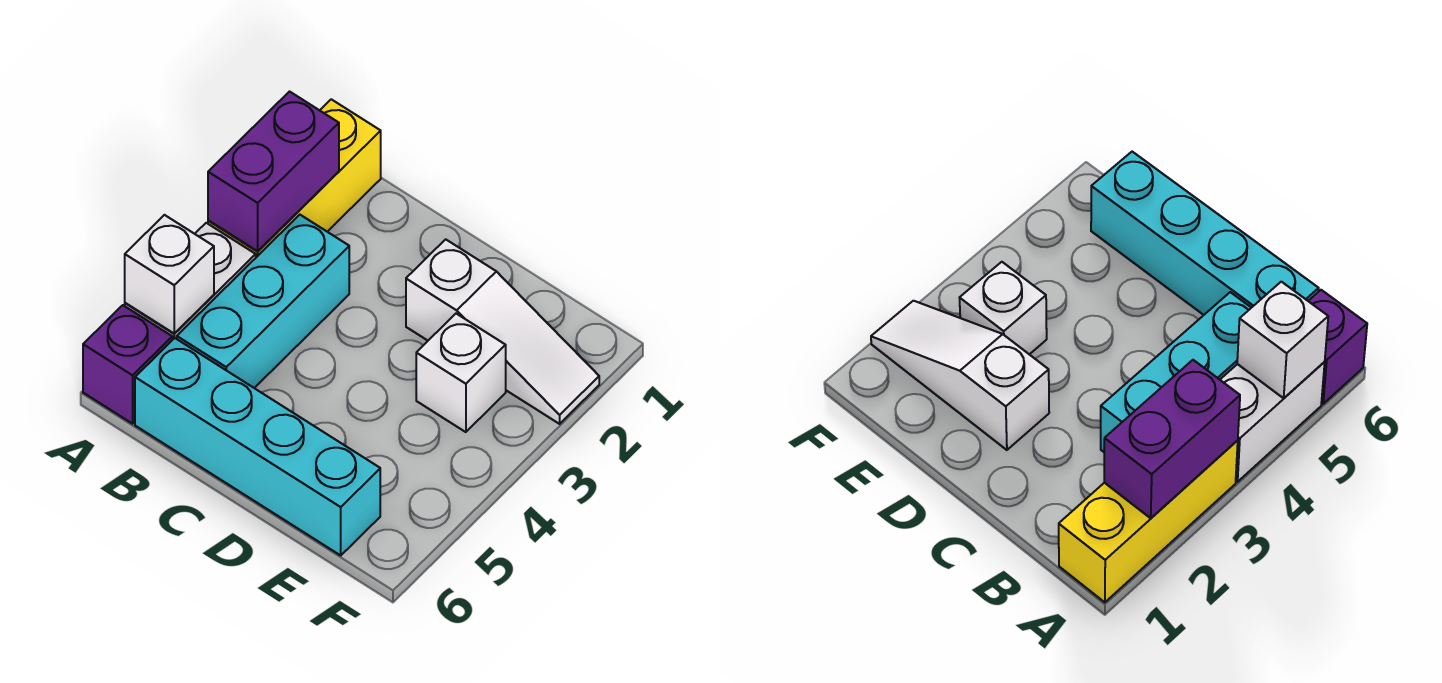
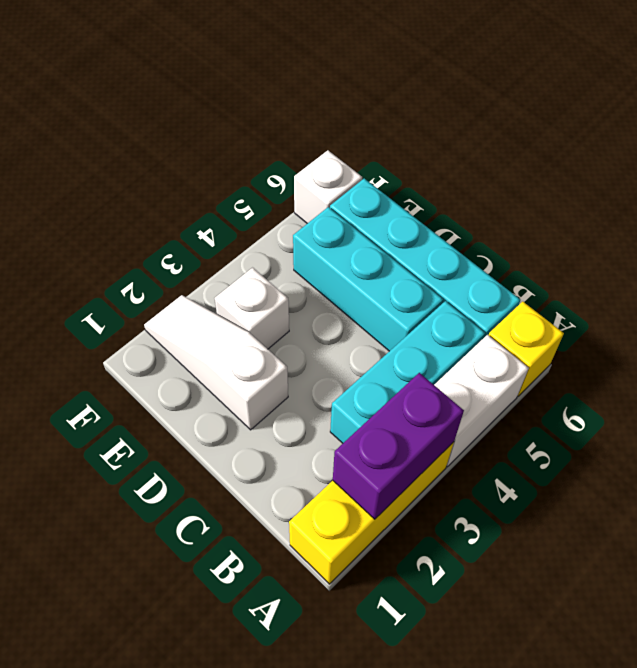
white brick A5 level 2 -> white brick F6 level 1
purple brick A6 level 1 -> yellow brick A6 level 1
none -> cyan brick C5:E5 level 1

